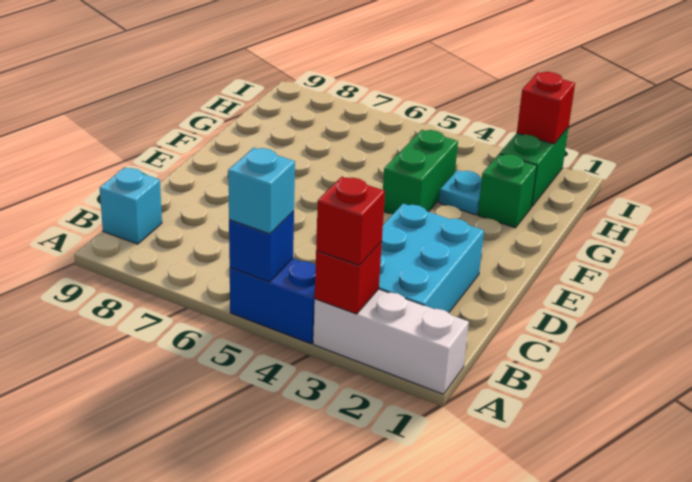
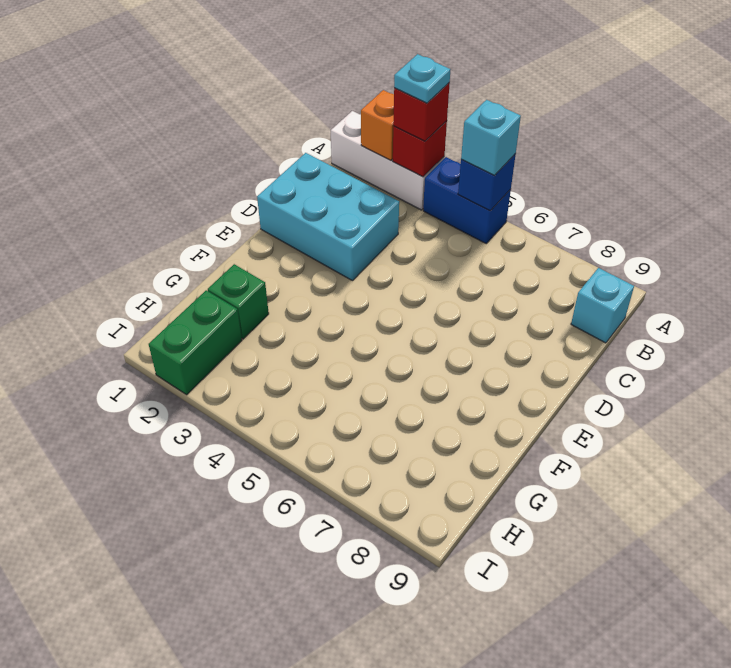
none -> orange brick A2 level 2
cyan brick B2:D3 level 1 -> cyan brick C1:D3 level 1
green brick F4:G4 level 1 -> none
cyan plate G3 level 1 -> cyan plate A3 level 4
red brick I2 level 2 -> none

